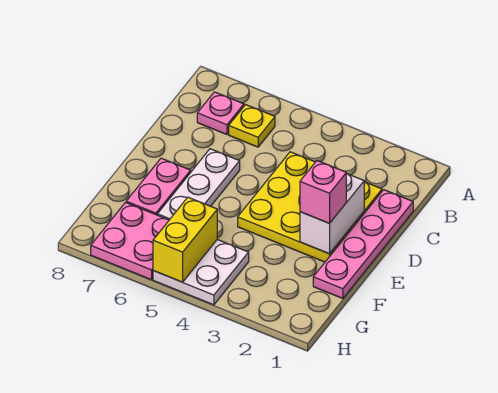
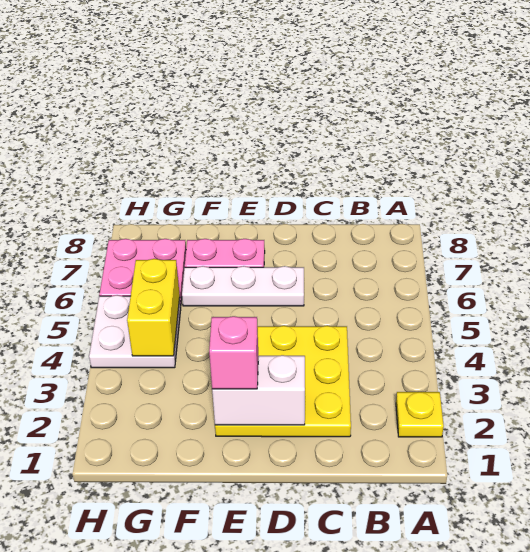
yellow plate B6 level 1 -> yellow plate A2 level 1
pink plate B7 level 1 -> none
pink plate C1:F1 level 1 -> none
yellow brick G5:H5 level 2 -> yellow brick G4:G5 level 2

